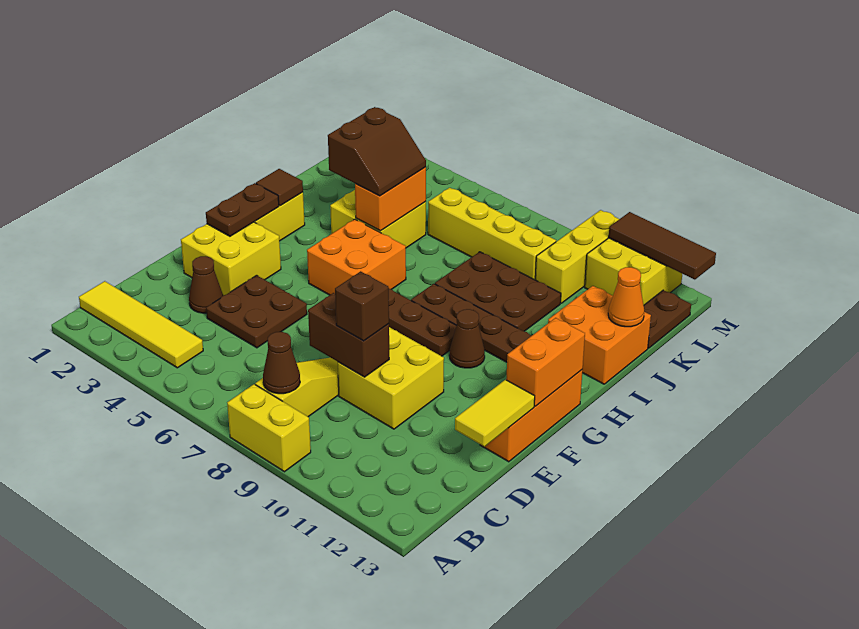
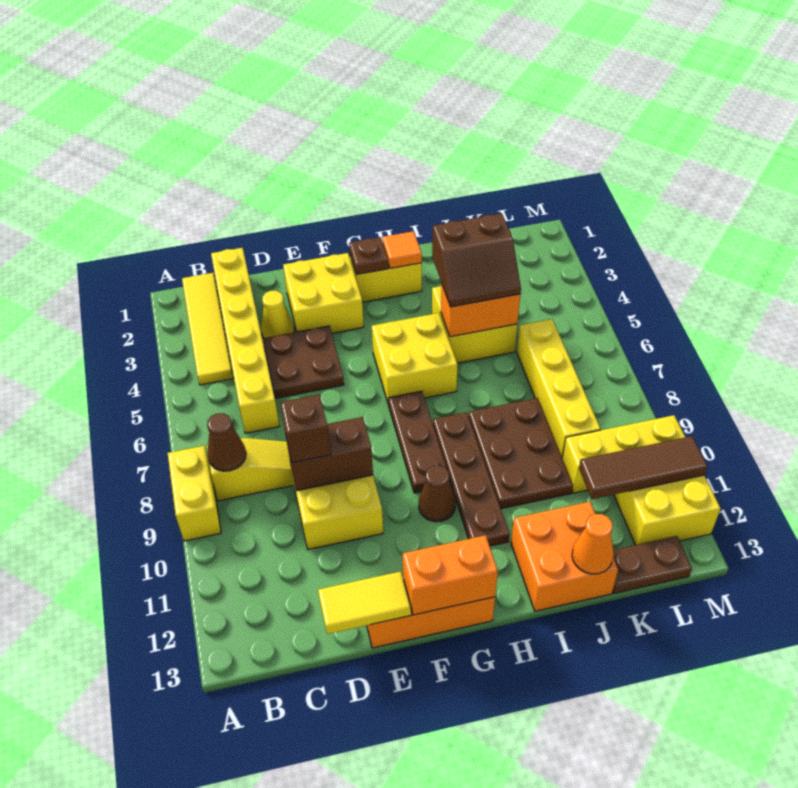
none -> yellow brick C1:C6 level 1
brown cone D3 level 1 -> yellow cone D3 level 1
brown brick D8:D9 level 2 -> brown brick D9:E9 level 2
brown plate F2:G2 level 2 -> brown plate G2 level 2
orange brick G5:H6 level 1 -> yellow brick G5:H6 level 1
brown tile H2 level 2 -> orange tile H2 level 2
brown tile M11:M13 level 2 -> brown tile K11:M11 level 2

